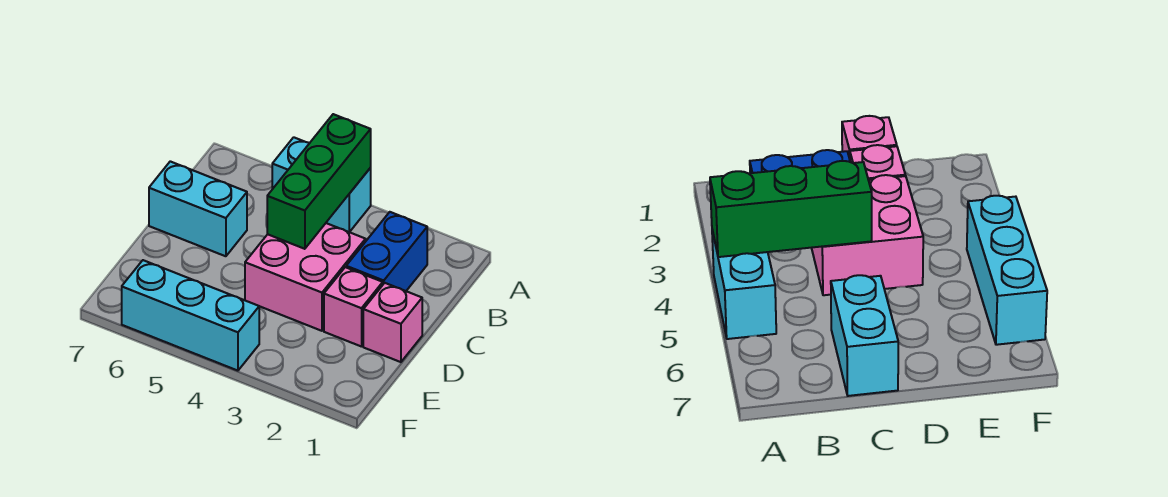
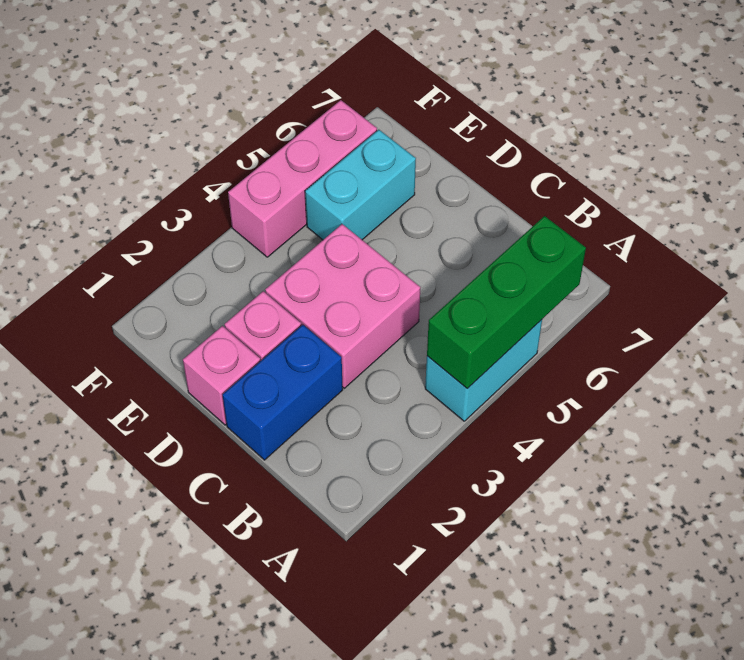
green brick A4:C4 level 2 -> green brick A4:A6 level 2
blue brick B2:C2 level 1 -> blue brick C1:C2 level 1
cyan brick C6:C7 level 1 -> cyan brick E5:E6 level 1
cyan brick F4:F6 level 1 -> pink brick F4:F6 level 1

